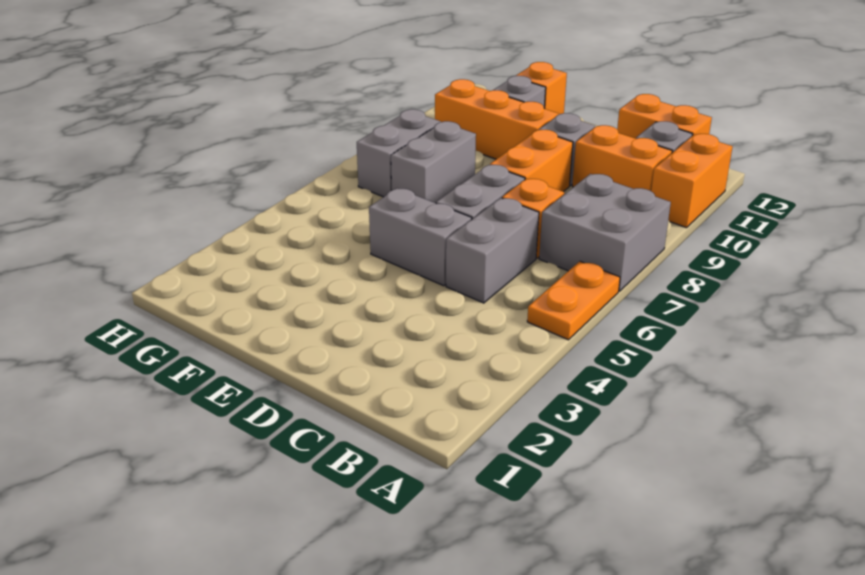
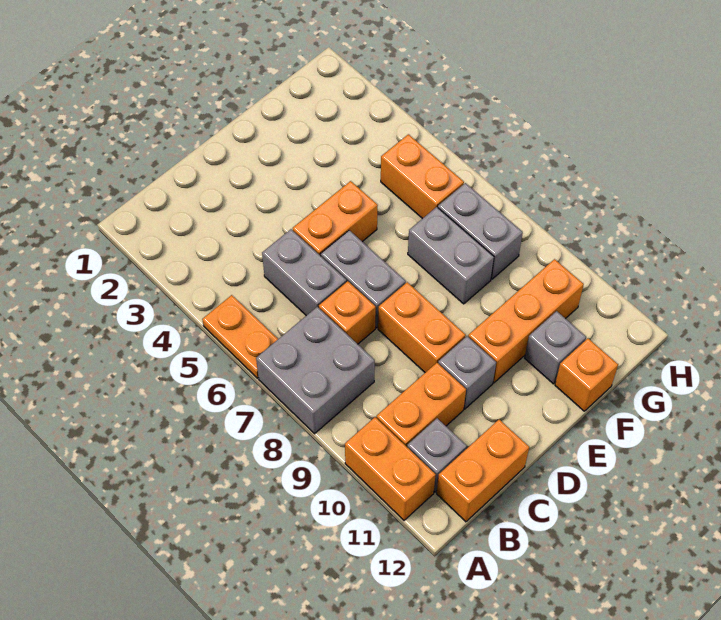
grey brick D5:E5 level 1 -> orange brick D5:E5 level 1
none -> orange brick G5:G6 level 1

